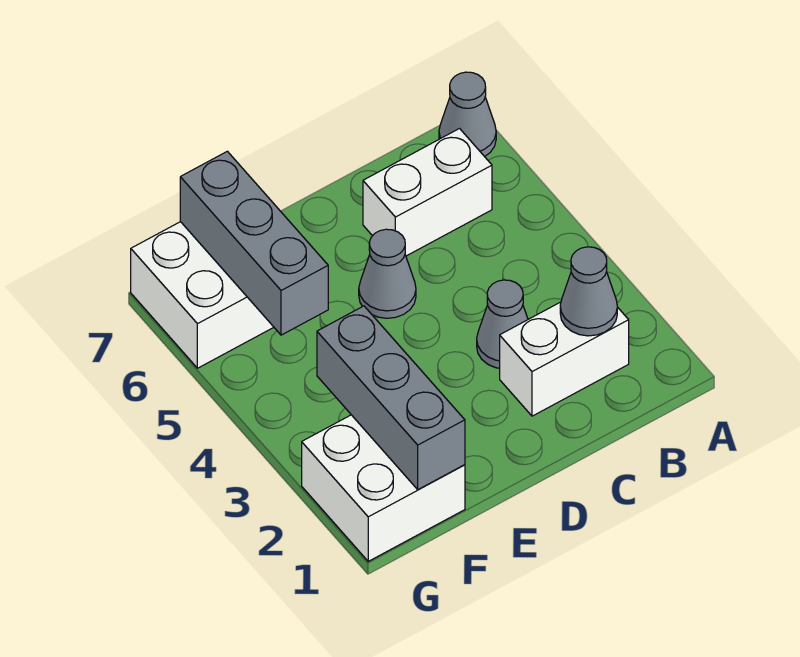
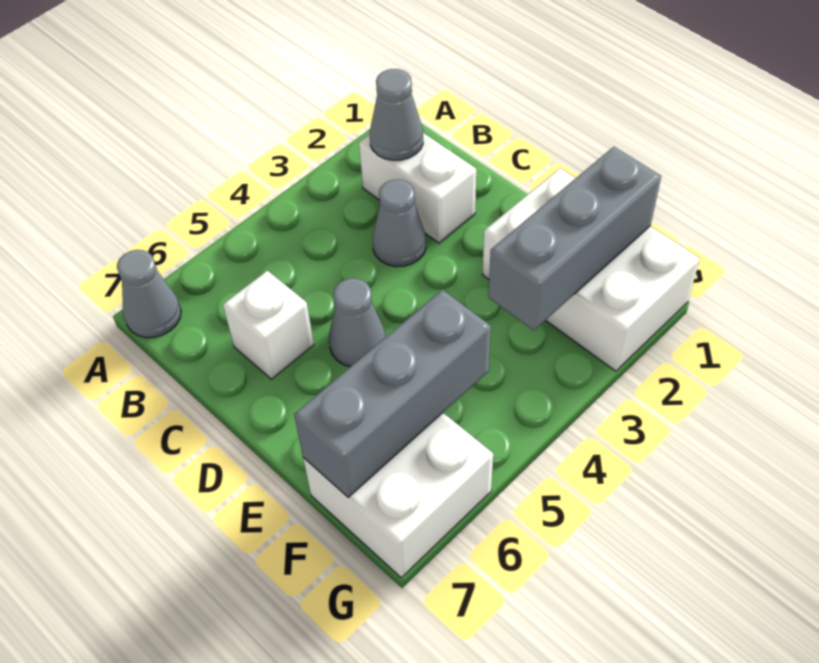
white brick B6:C6 level 1 -> white brick C6 level 1
white brick F1:G2 level 1 -> white brick E1:G2 level 1

